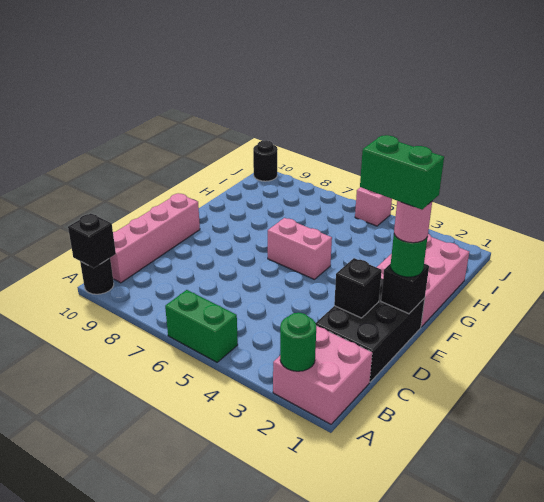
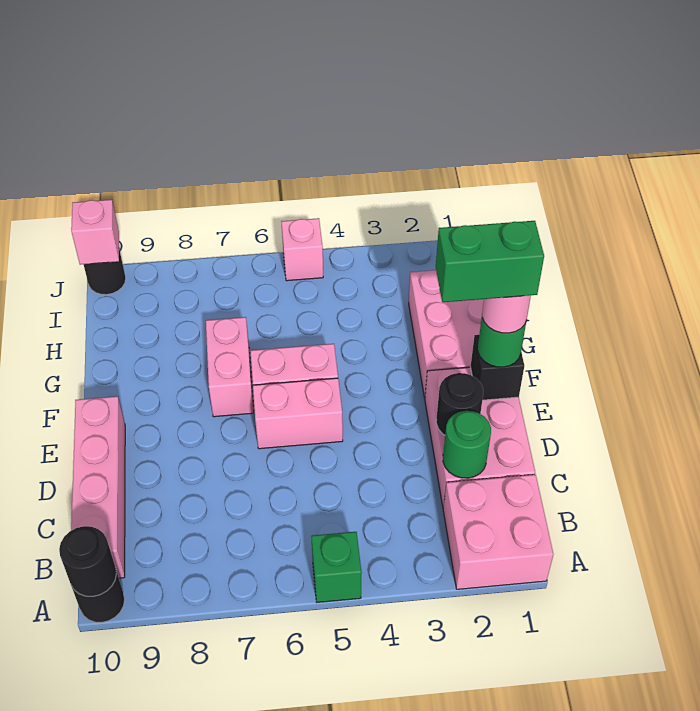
green round brick A2 level 2 -> green round brick C2 level 2
green brick A5:A6 level 1 -> green brick A5 level 1
black brick A10 level 2 -> black round brick A10 level 2
black brick C1:E2 level 1 -> pink brick C1:E2 level 1
black brick D2 level 2 -> black round brick D2 level 2
none -> pink brick E5:E6 level 1
none -> pink brick F7:G7 level 1
none -> pink brick J10 level 2

